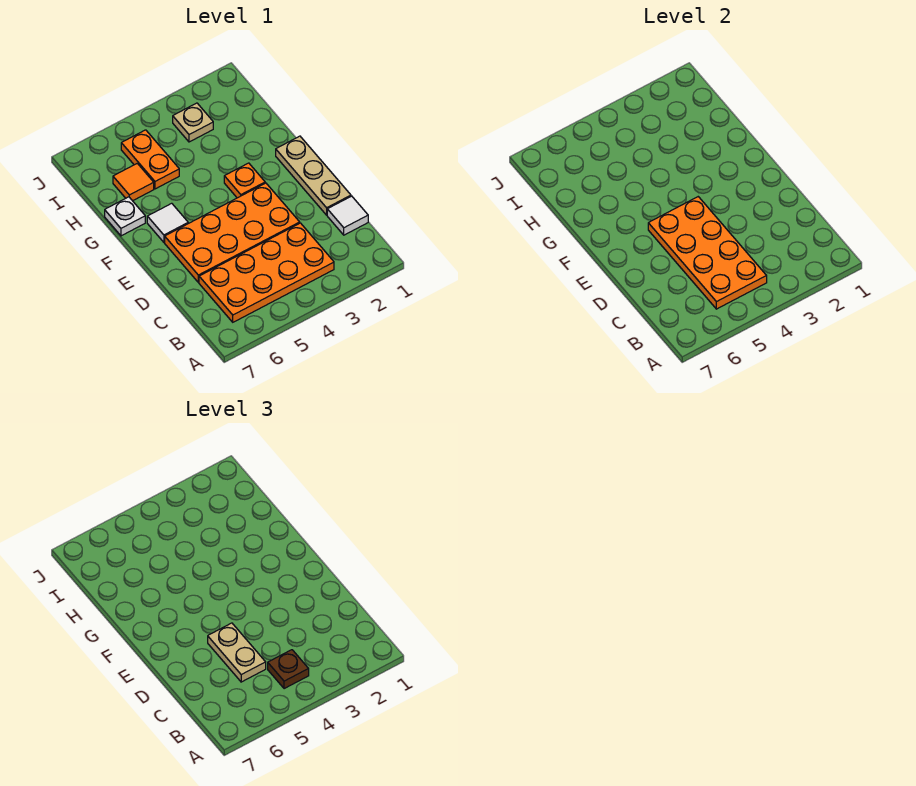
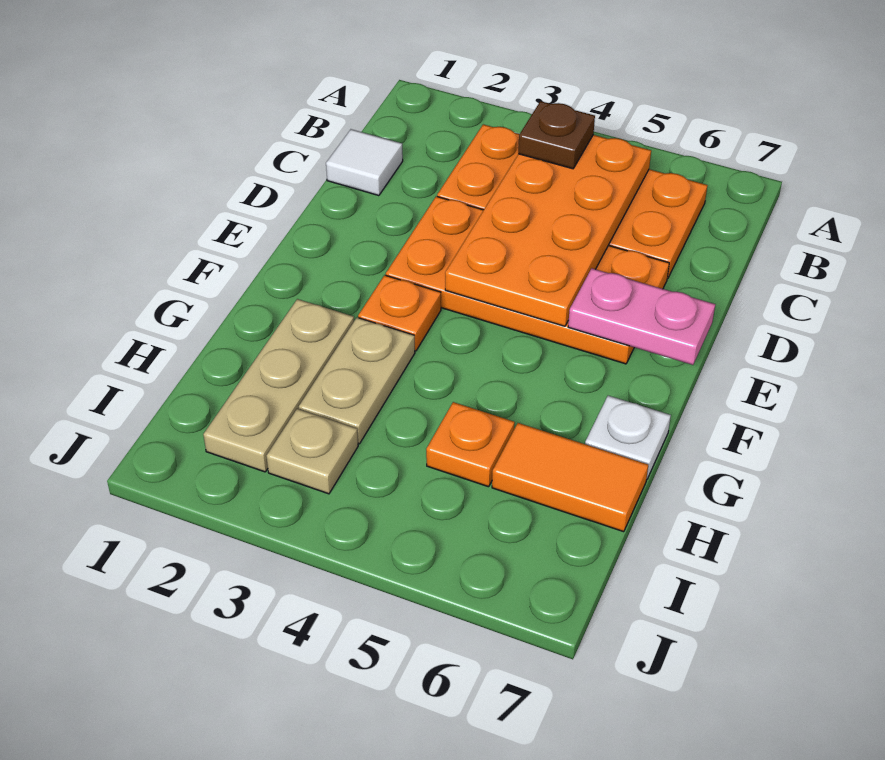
tan plate C5:D5 level 3 -> tan plate G3:H3 level 1
tan plate D1:F1 level 1 -> tan plate G2:I2 level 1
none -> pink plate E6:E7 level 2
white tile F6 level 1 -> none
orange plate H5:I5 level 1 -> orange plate H5 level 1
orange tile H6 level 1 -> orange tile H6:H7 level 1

